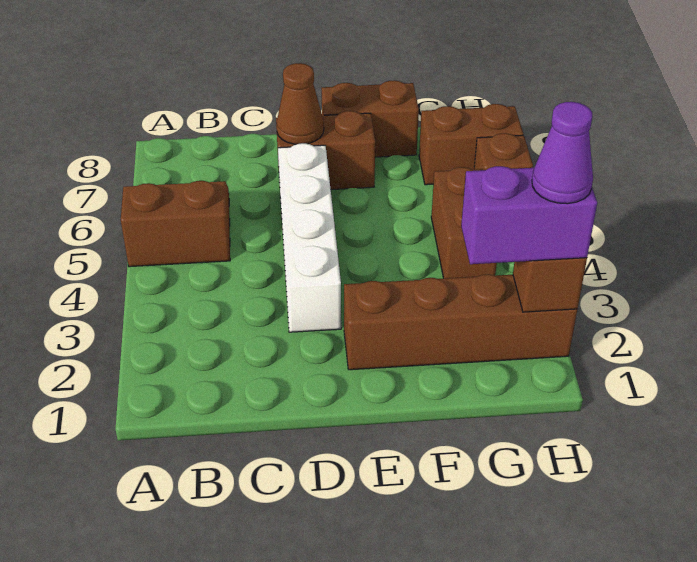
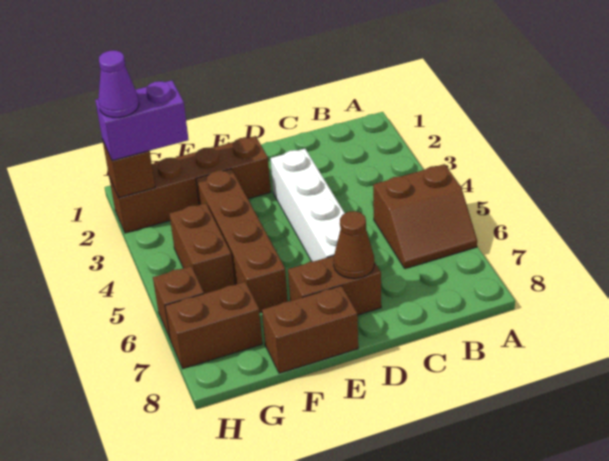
none -> brown brick F3:F6 level 1

